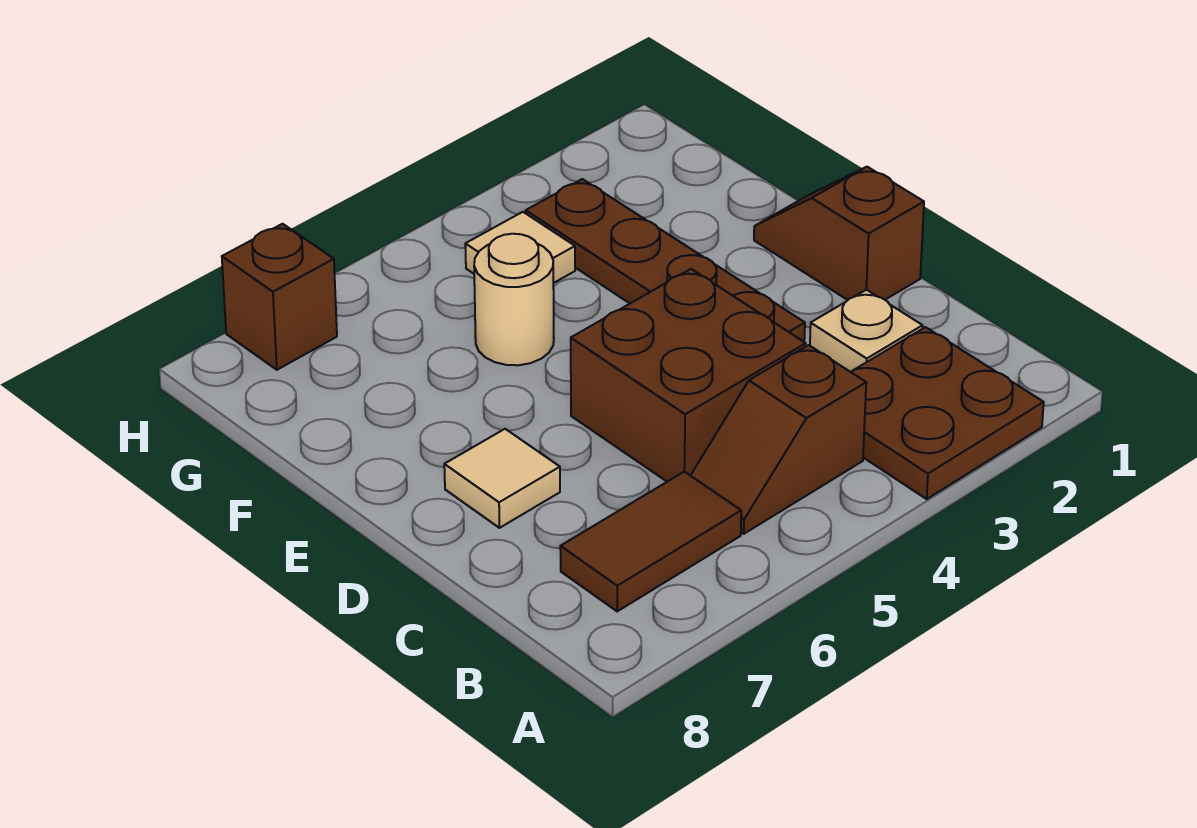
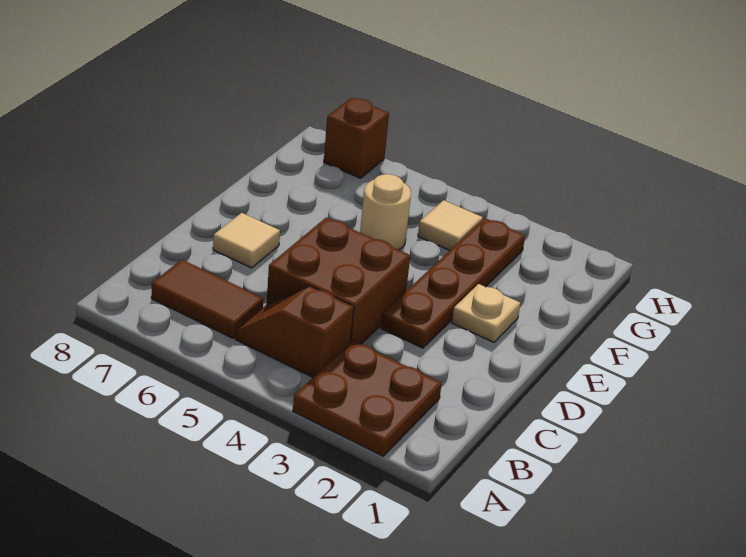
tan plate C2 level 1 -> tan plate E2 level 1
brown slope D1:E1 level 1 top D -> none

